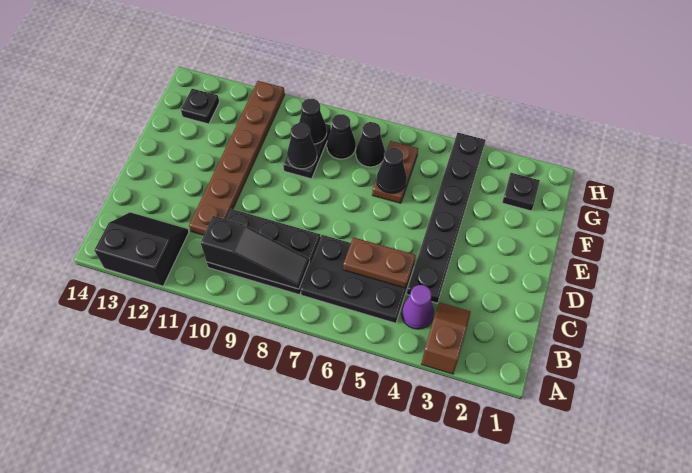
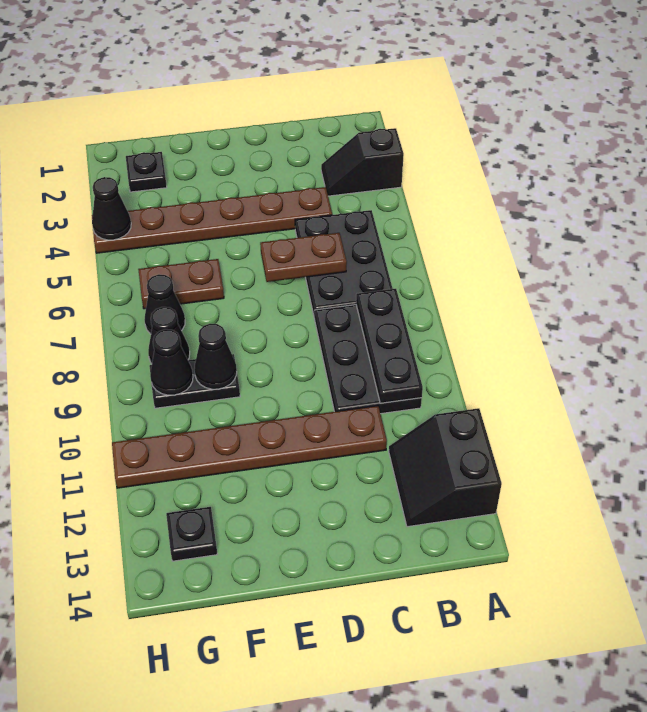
brown slope A3:B3 level 1 top A -> black slope A3:B3 level 1 top A
purple cone B4 level 1 -> none
black slope B8:B10 level 2 top 10 -> black plate B8:B10 level 2
black plate C4:H4 level 1 -> brown plate C4:H4 level 1
brown plate C5:C6 level 2 -> brown plate C6:D6 level 2
black cone F6 level 2 -> black cone H4 level 2

